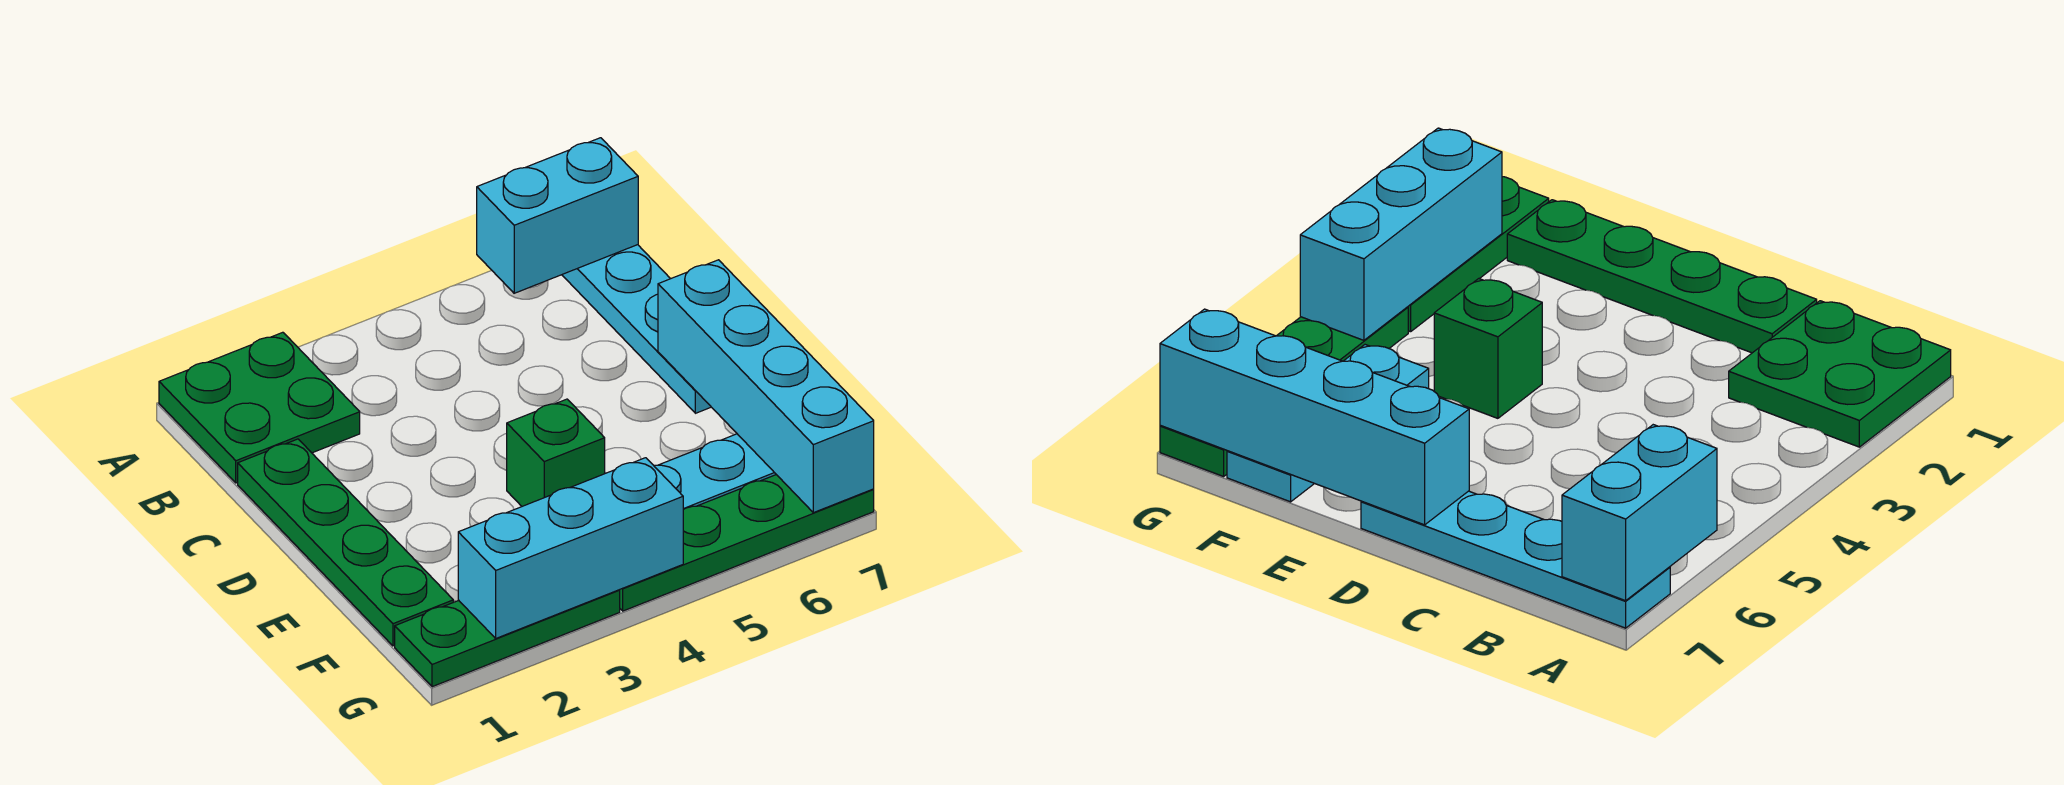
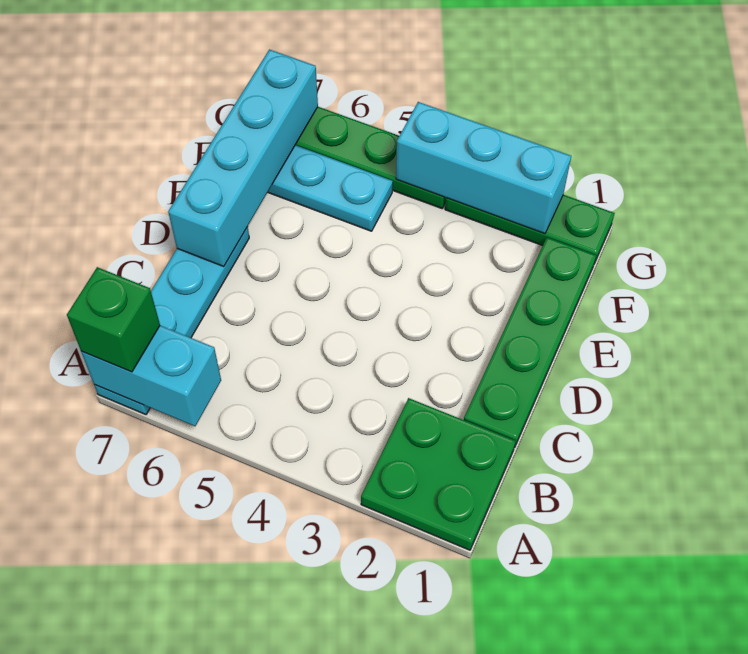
green brick E4 level 1 -> green brick A7 level 3

